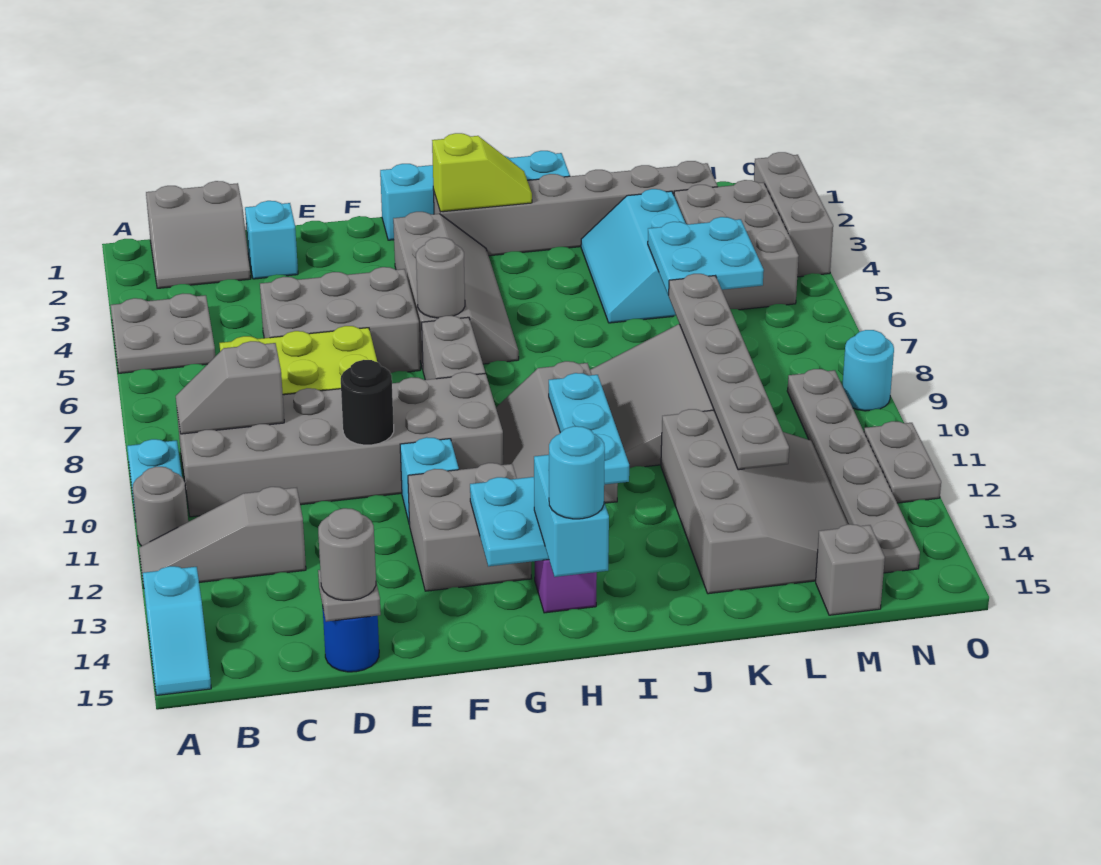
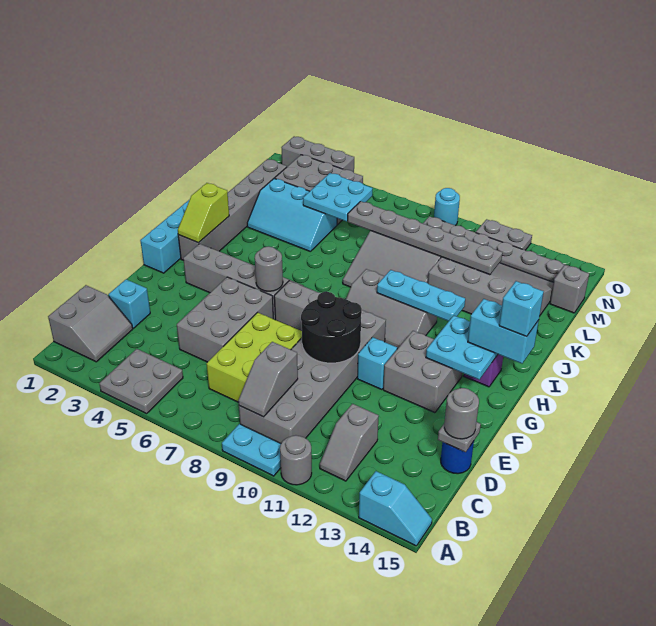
grey slope A12:C12 level 1 top C -> grey slope B12:C12 level 1 top C
black round brick E10 level 2 -> black round brick E9:F10 level 2
lime slope H2:I2 level 2 top H -> lime slope H2:I2 level 2 top I
cyan round brick H15 level 4 -> cyan brick H15 level 4

